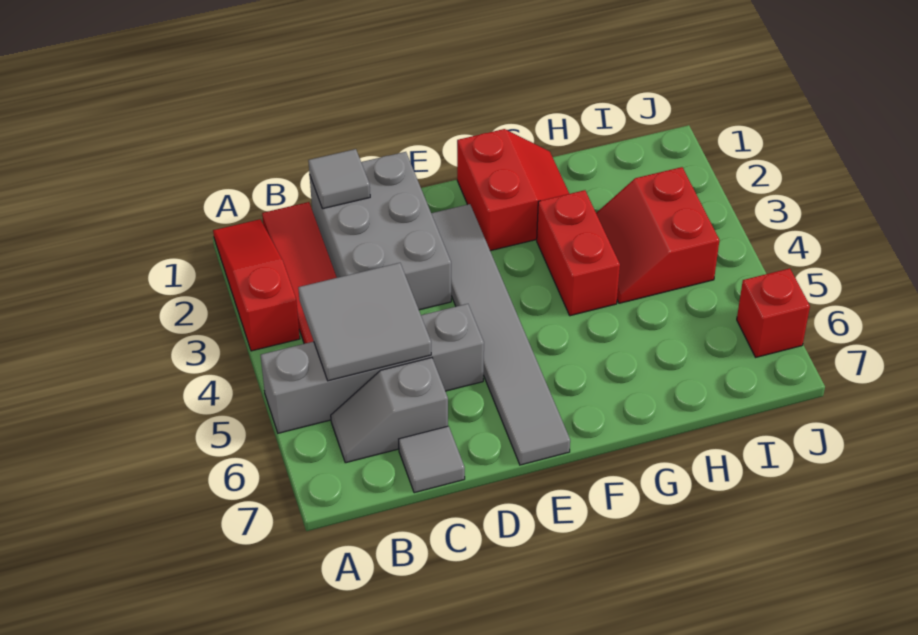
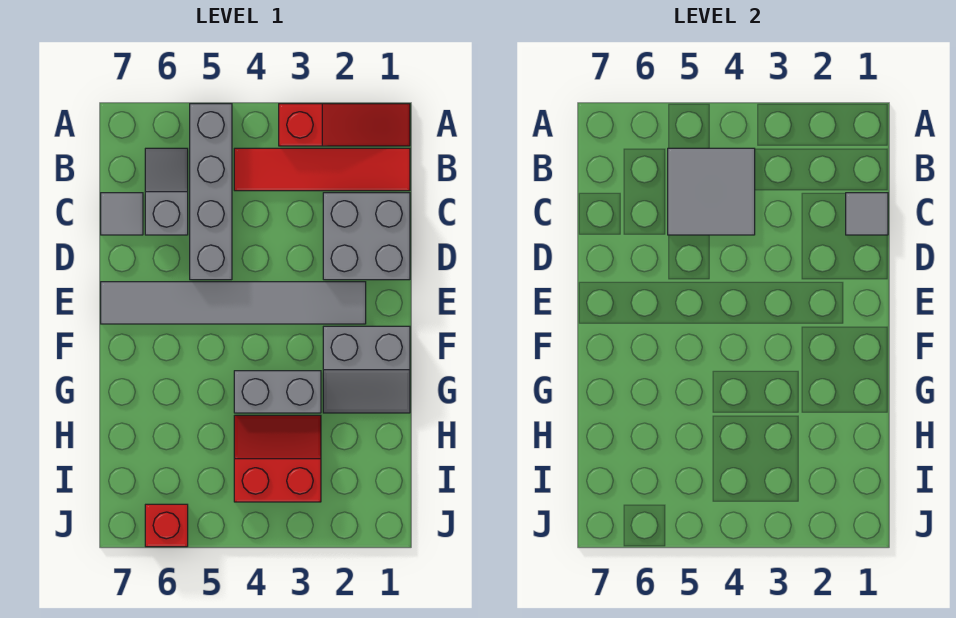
grey brick C1:D3 level 1 -> grey brick C1:D2 level 1
red slope F1:G2 level 1 top F -> grey slope F1:G2 level 1 top F
red brick G3:G4 level 1 -> grey brick G3:G4 level 1

